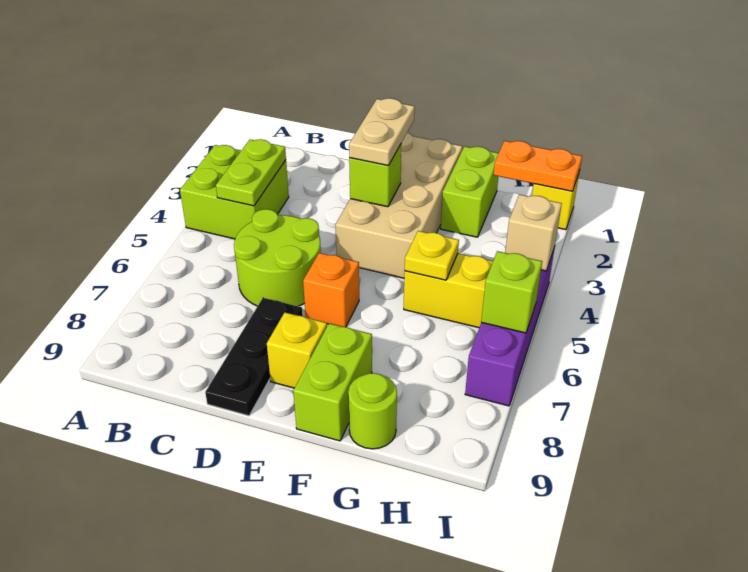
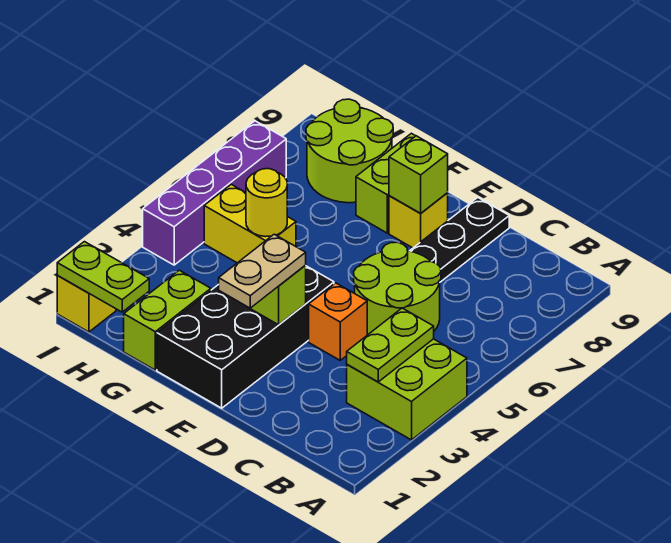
tan brick E1:F4 level 1 -> black brick E1:F4 level 1
orange brick E6 level 1 -> orange brick D4 level 1
yellow plate G5 level 2 -> yellow round brick G5 level 2
lime round brick G9 level 1 -> lime round brick G8:H9 level 1
orange plate H1:I1 level 2 -> lime plate H1:I1 level 2
tan brick I4 level 2 -> none
lime brick I6 level 2 -> lime brick E8 level 2

